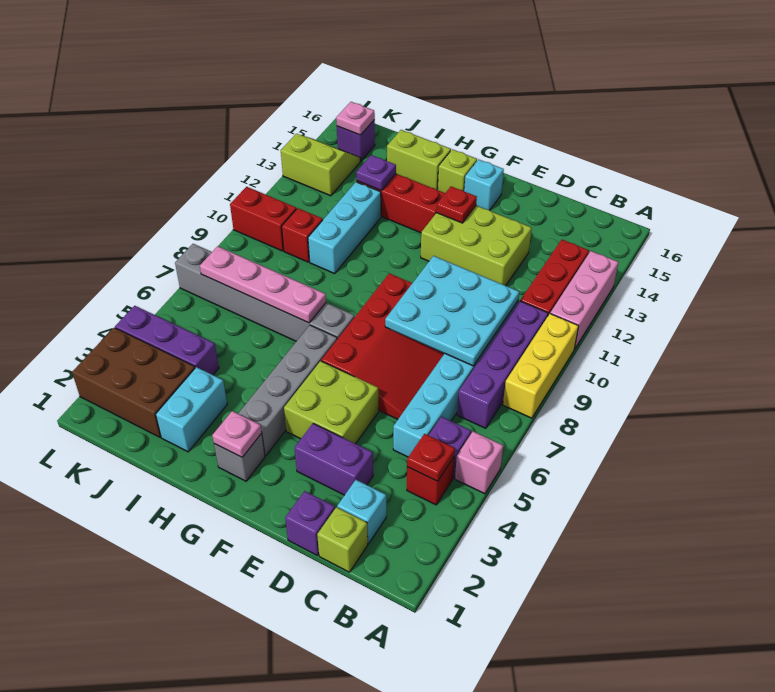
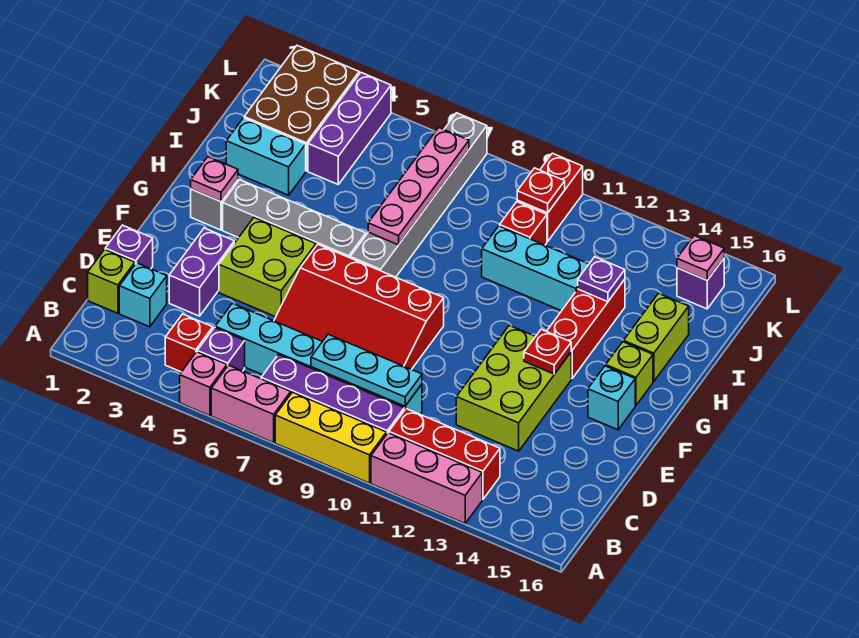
none -> pink brick A6:A7 level 1
red plate B4 level 2 -> red plate K10 level 2
cyan plate C8:E10 level 2 -> cyan plate C8:C10 level 2
lime slope K13:L14 level 1 top 13 -> none

